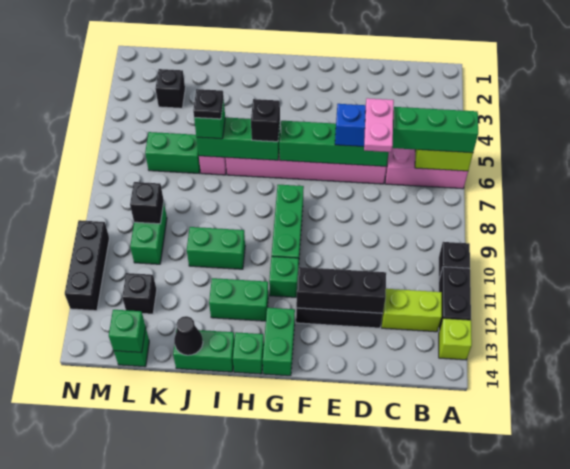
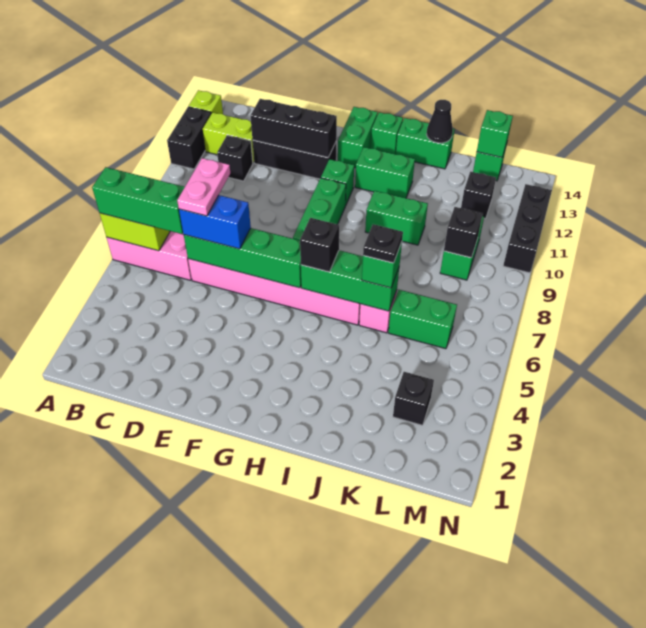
black brick A10 level 1 -> black brick C11 level 1

